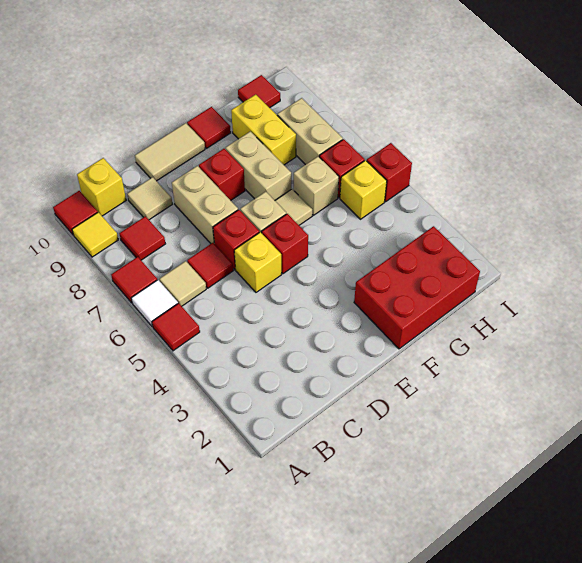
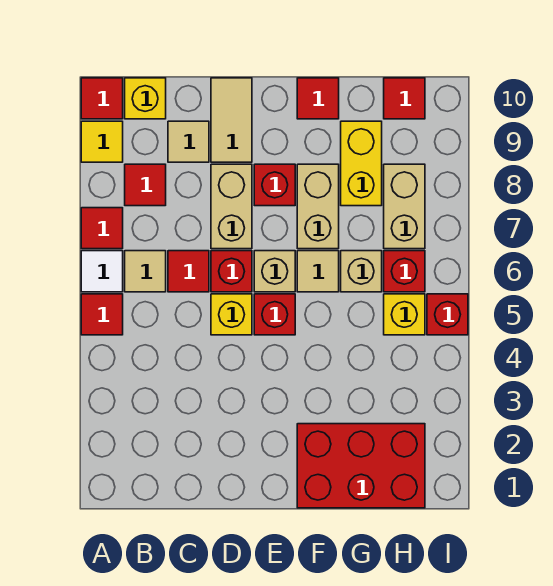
tan tile D10:E10 level 1 -> tan tile D9:D10 level 1

